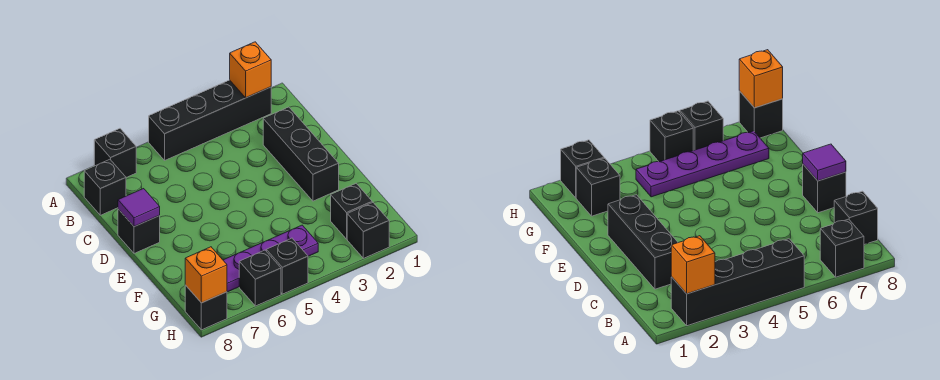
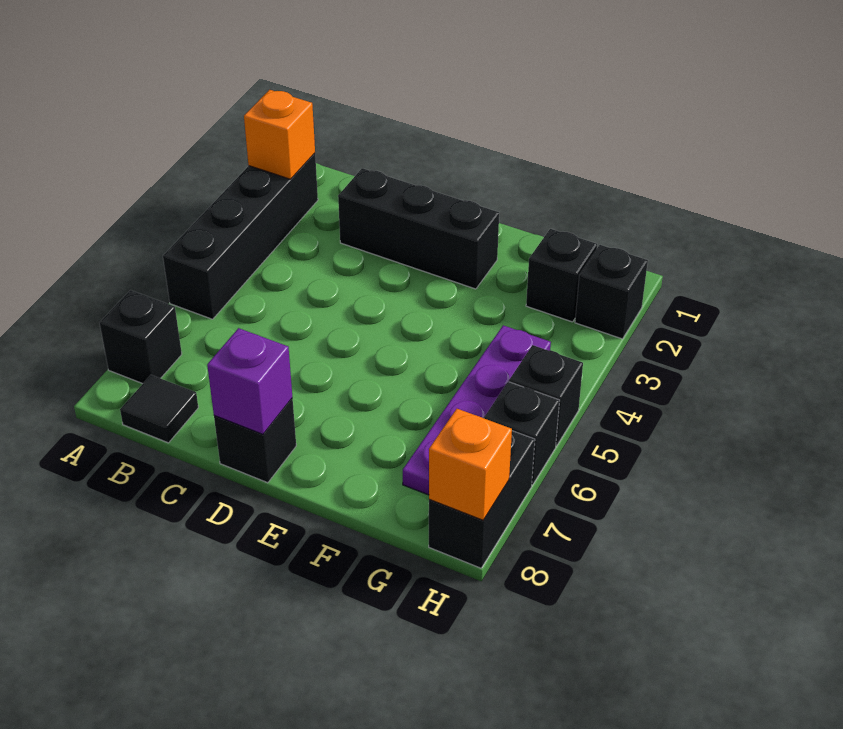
black brick B8 level 1 -> black tile B8 level 1
purple tile D8 level 2 -> purple brick D8 level 2
black brick H8 level 1 -> black brick H7:H8 level 1

